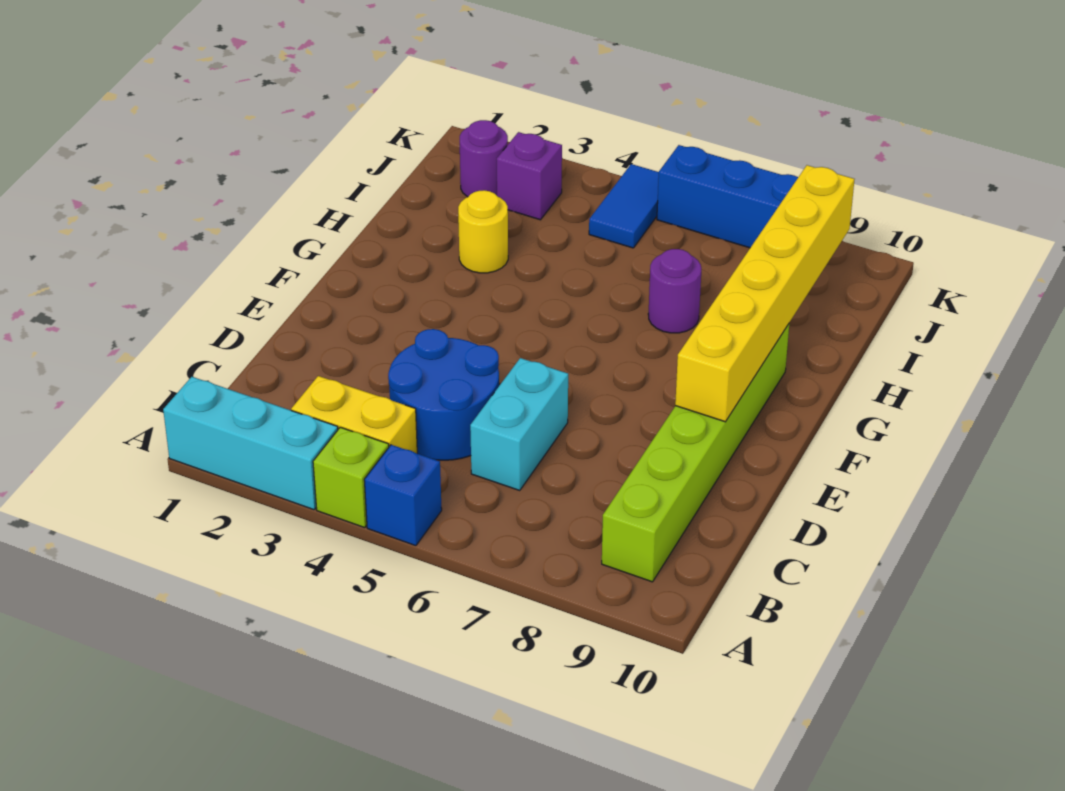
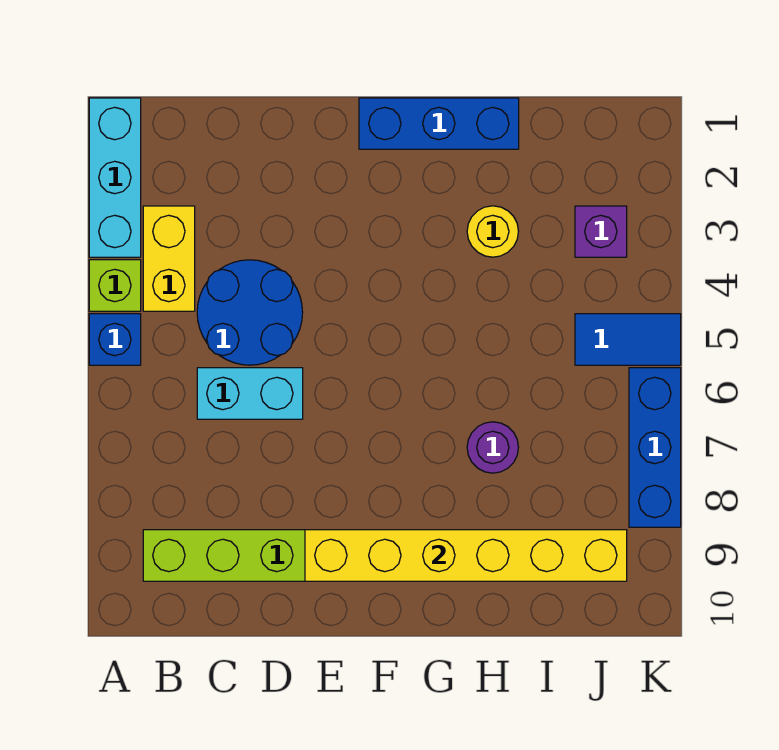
none -> blue brick F1:H1 level 1
purple round brick J2 level 1 -> none

